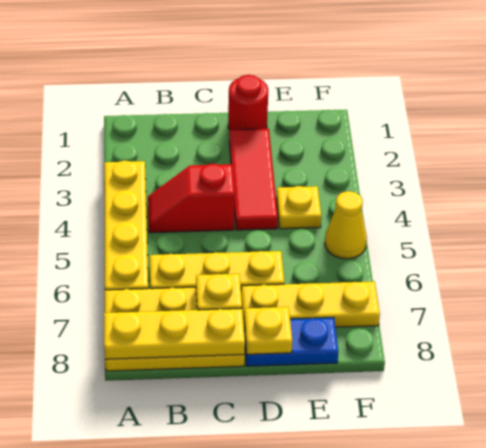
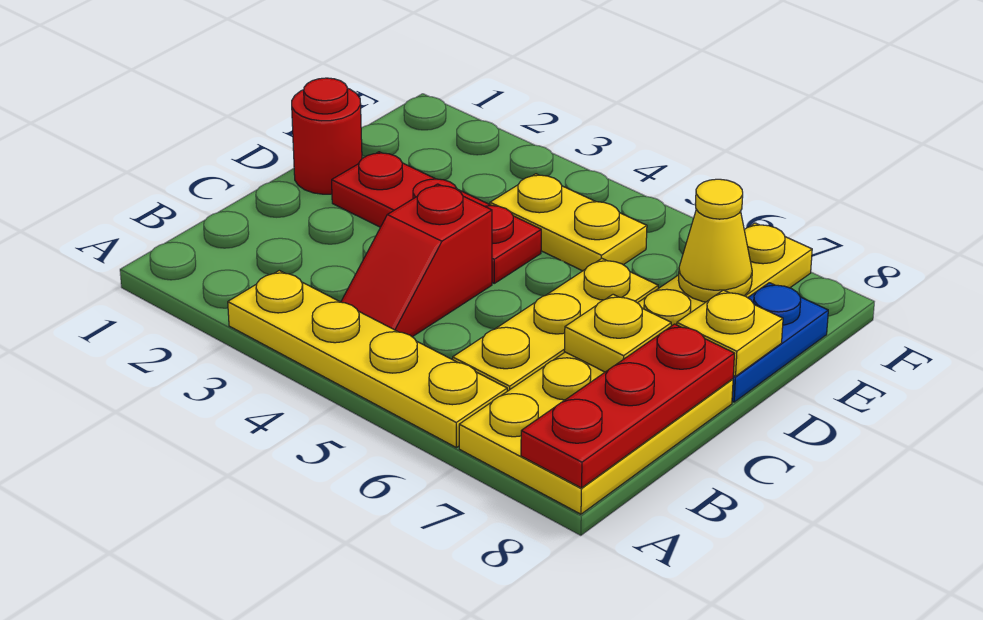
yellow plate A8:C8 level 2 -> red plate A8:C8 level 2
red tile D2:D4 level 1 -> red plate D2:D4 level 1
yellow plate E4 level 1 -> yellow plate E4:E5 level 1
yellow cone F5 level 1 -> yellow cone E7 level 2

